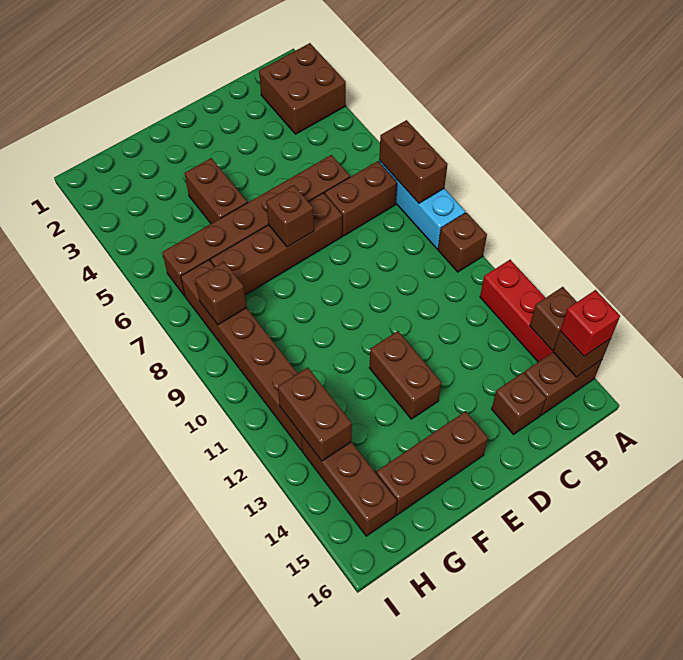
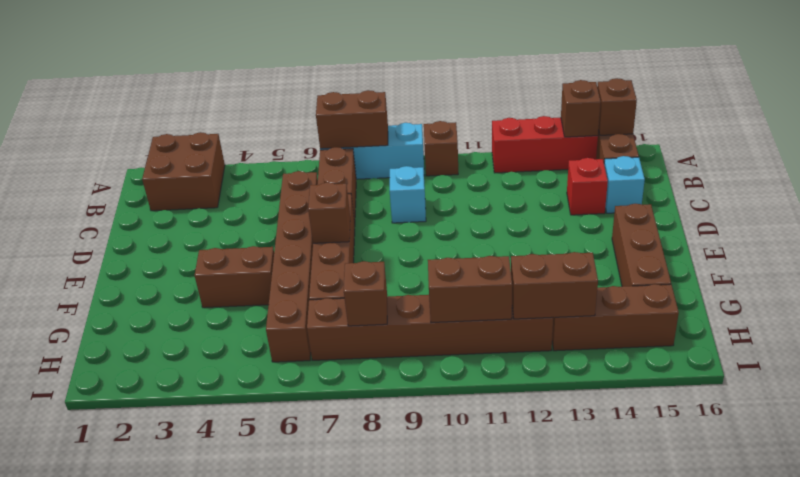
red brick A15 level 3 -> red brick C14 level 1
none -> cyan brick C9 level 1
brown brick C15 level 1 -> cyan brick C15 level 1
brown brick E12:E13 level 1 -> brown brick H10:H11 level 2

